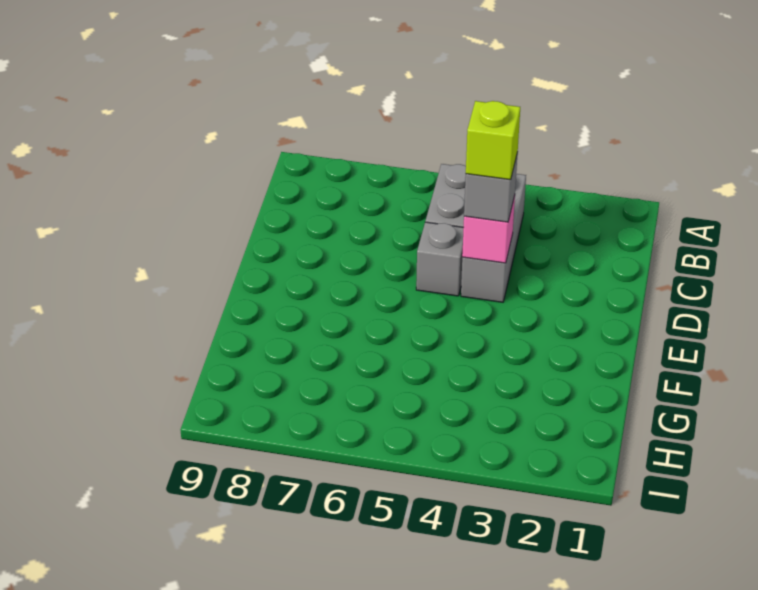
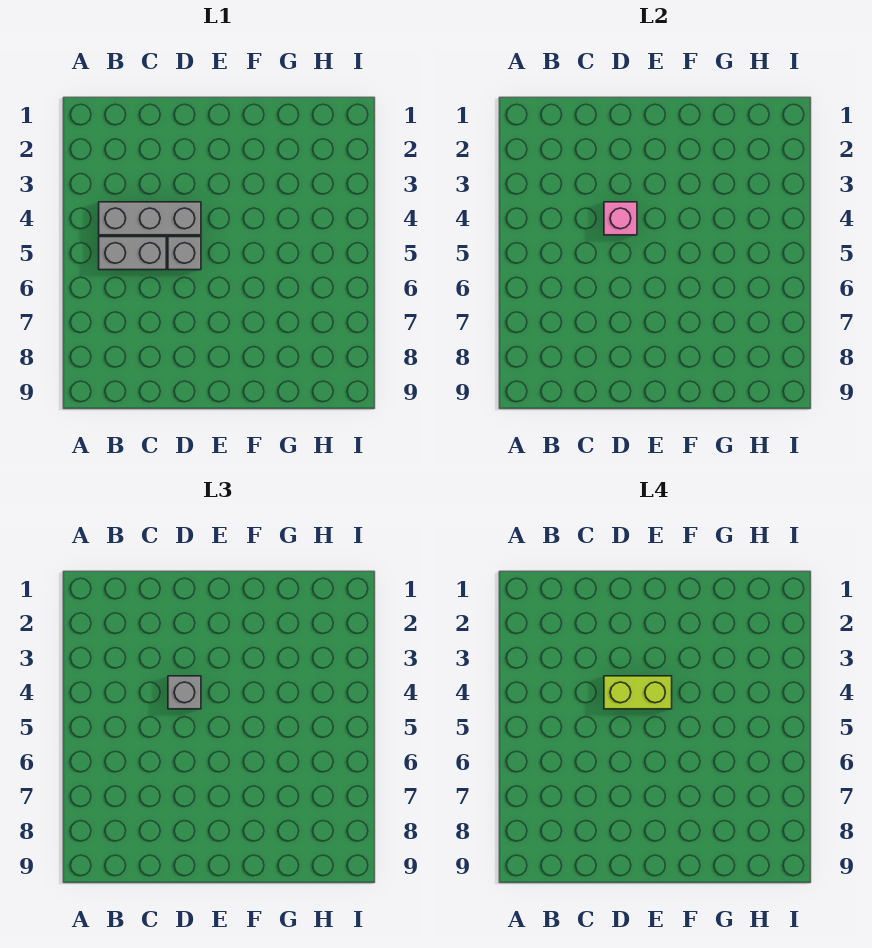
lime brick D4 level 4 -> lime brick D4:E4 level 4

